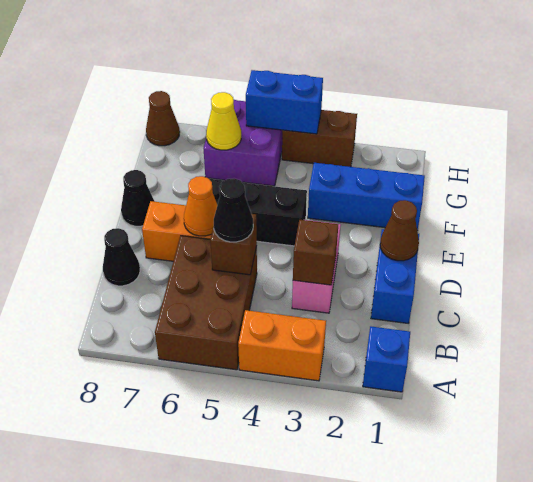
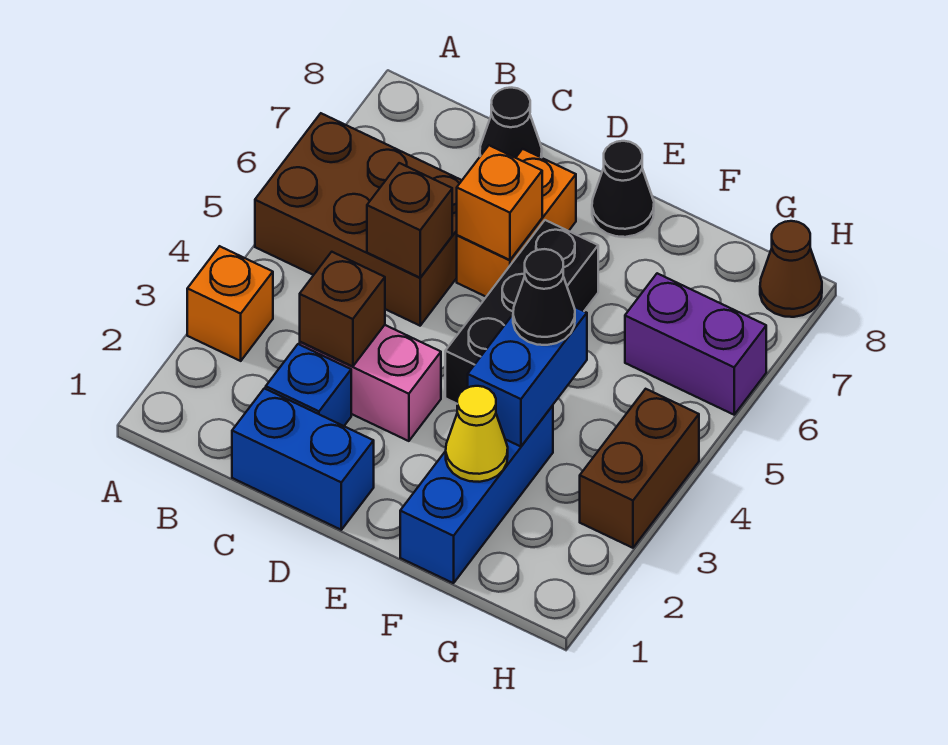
blue brick A1 level 1 -> blue brick C2 level 1
orange brick A3:A4 level 1 -> orange brick A3 level 1
black cone C5 level 3 -> black cone F4 level 3
brown cone D1 level 2 -> none
orange cone D6 level 2 -> orange brick D6 level 2
purple brick G5:H6 level 1 -> purple brick G6:H6 level 1
yellow cone G6 level 2 -> yellow cone F2 level 2
blue brick H4:H5 level 2 -> blue brick F3:F4 level 2

